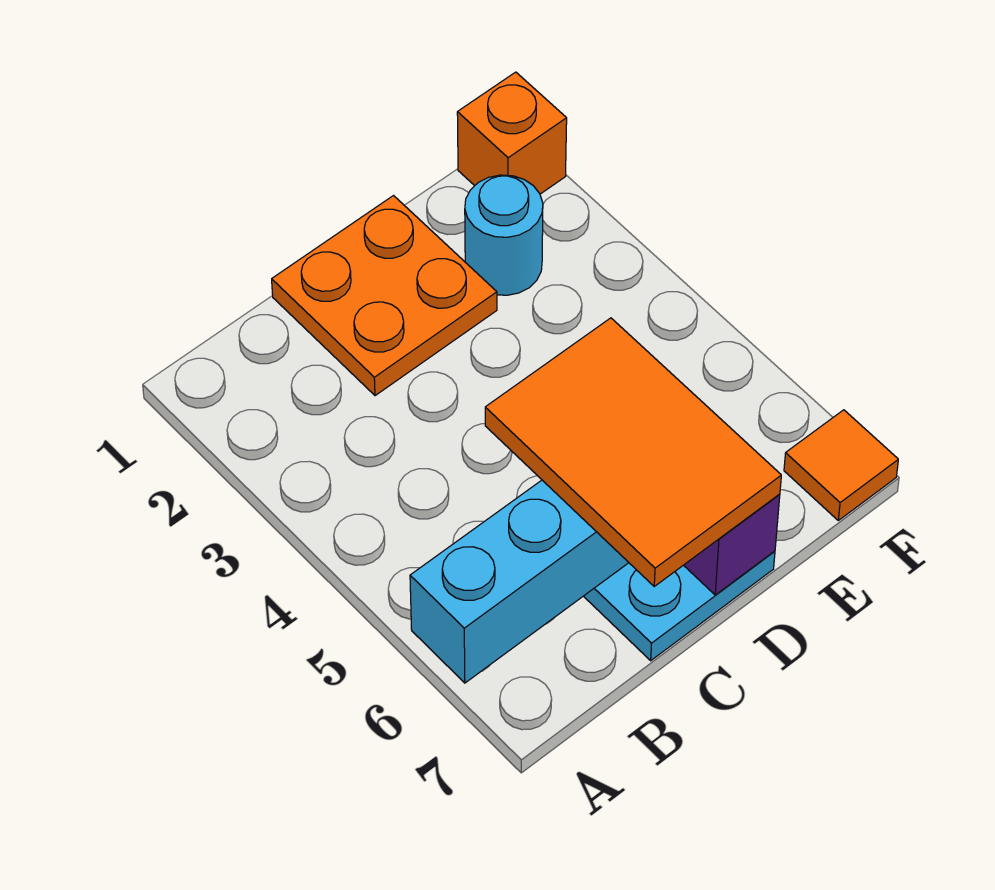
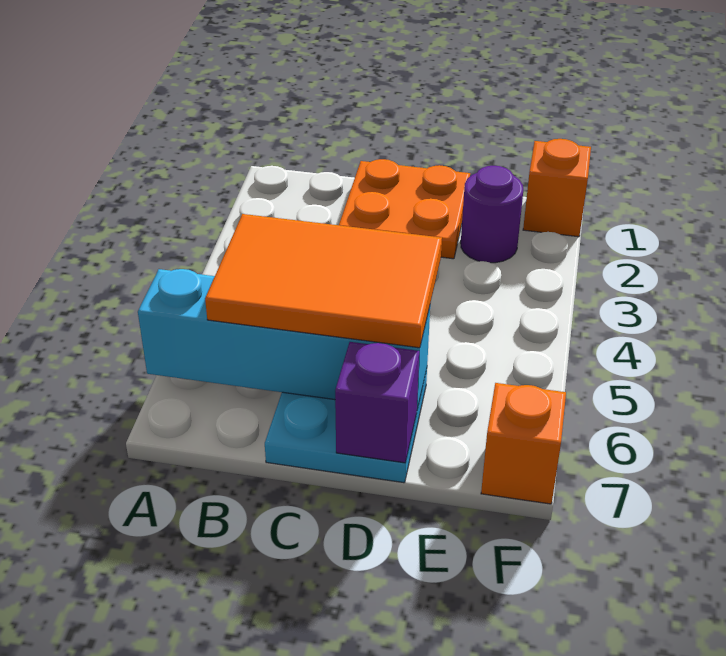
orange tile C5:D7 level 3 -> orange tile B5:D6 level 3
cyan round brick E2 level 1 -> purple round brick E2 level 1
orange tile F7 level 1 -> orange brick F7 level 1

